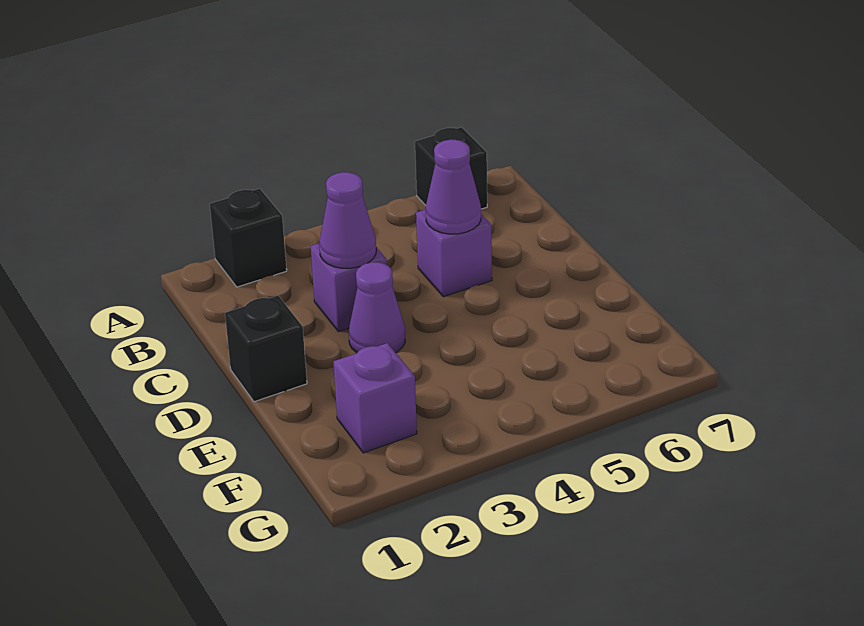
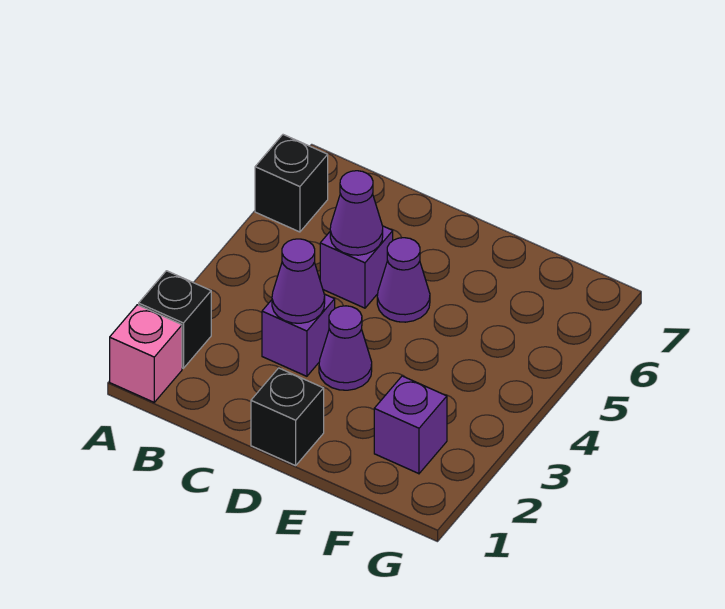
none -> pink brick A1 level 1
none -> purple cone D5 level 1

